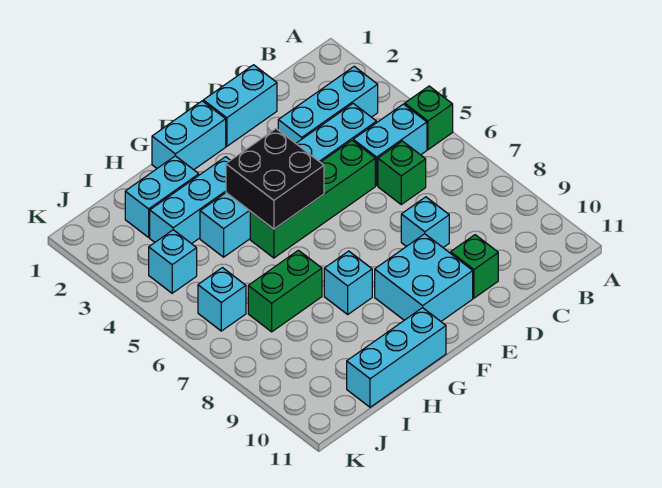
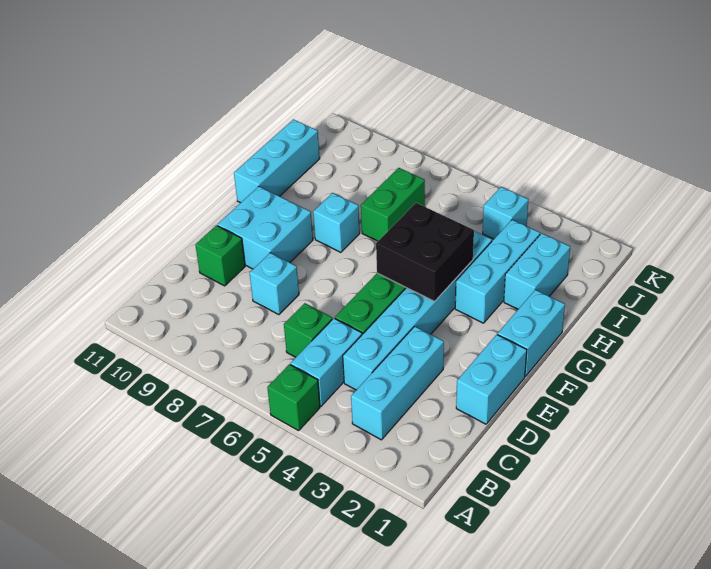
cyan brick J6 level 1 -> none

